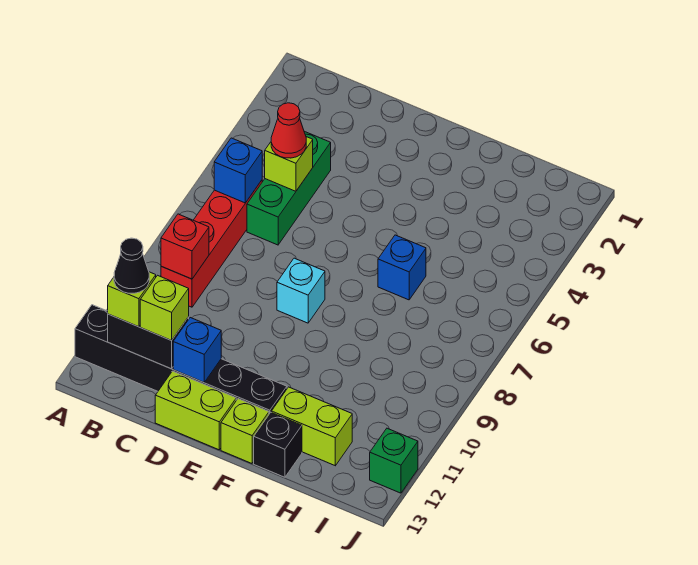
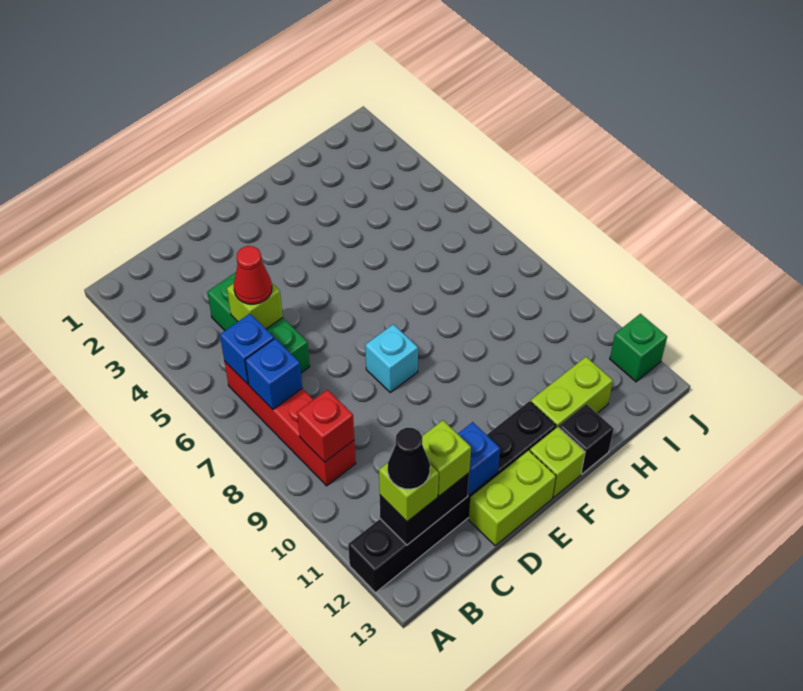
blue brick G6 level 1 -> blue brick B7 level 2

